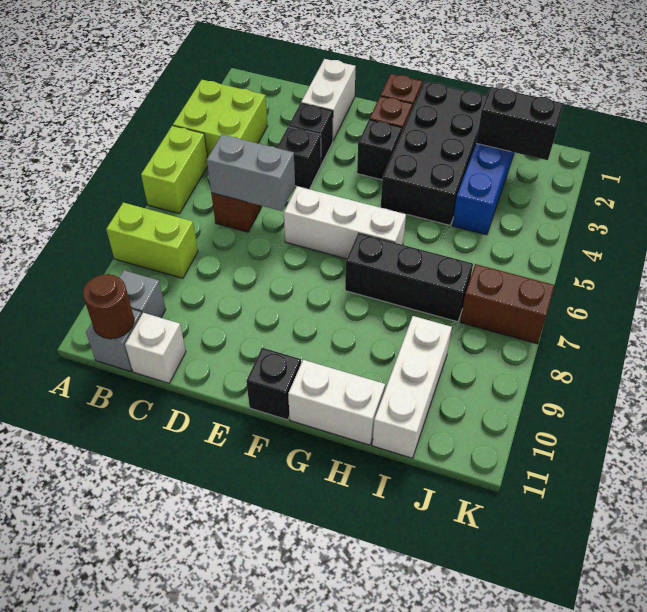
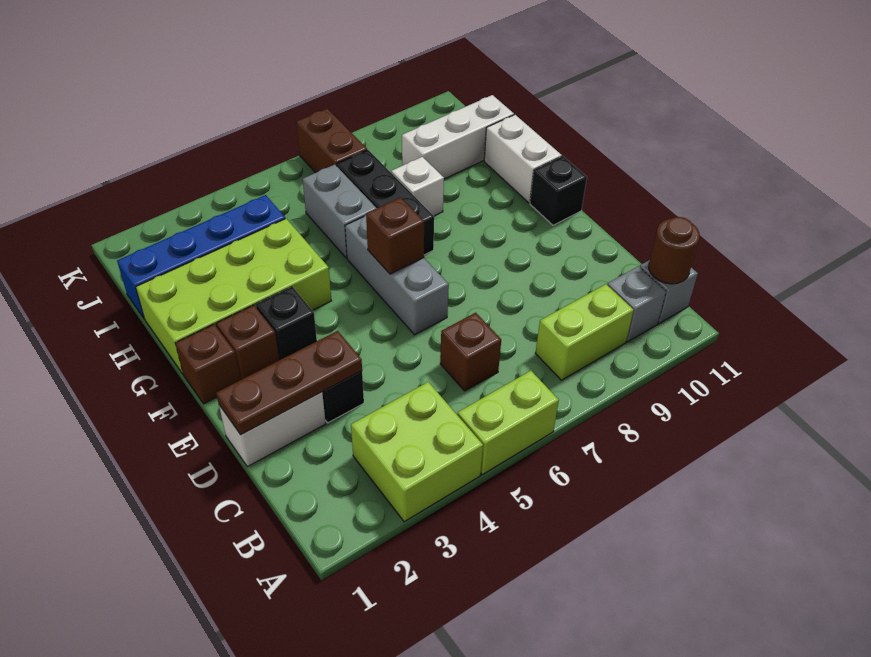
lime brick A8:B8 level 1 -> lime brick B8:B9 level 1
grey brick C6:D6 level 2 -> grey brick H6:I6 level 1
white brick C11 level 1 -> white brick H8 level 1
none -> brown plate D1:D3 level 2
black brick D4 level 1 -> none
white brick E6:G6 level 1 -> grey brick E6:G6 level 1
none -> brown brick F6 level 2
black brick G1:H4 level 1 -> lime brick G1:H4 level 1
black brick I2:J2 level 2 -> none

